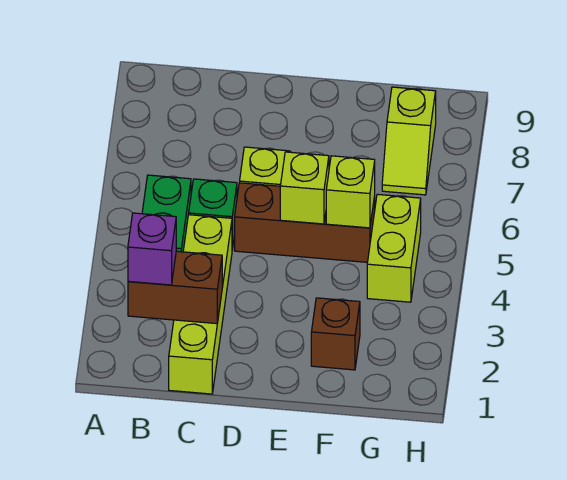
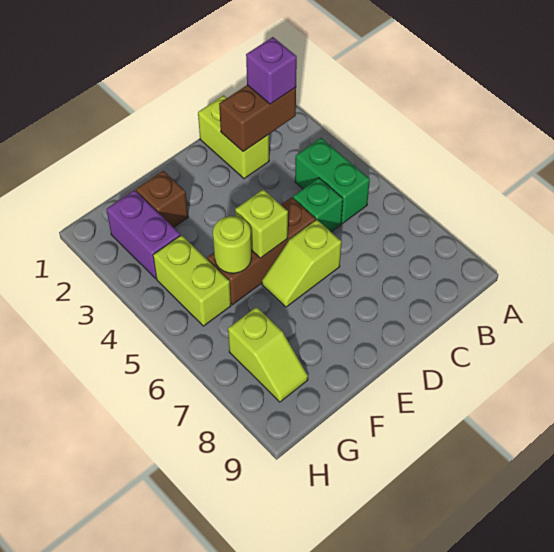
lime brick C1:C4 level 1 -> lime brick C1:C2 level 1
lime brick F5 level 2 -> lime round brick F5 level 2
none -> purple brick G2:G3 level 1
lime slope G7:G8 level 1 top 8 -> lime slope G7:G8 level 1 top 7

